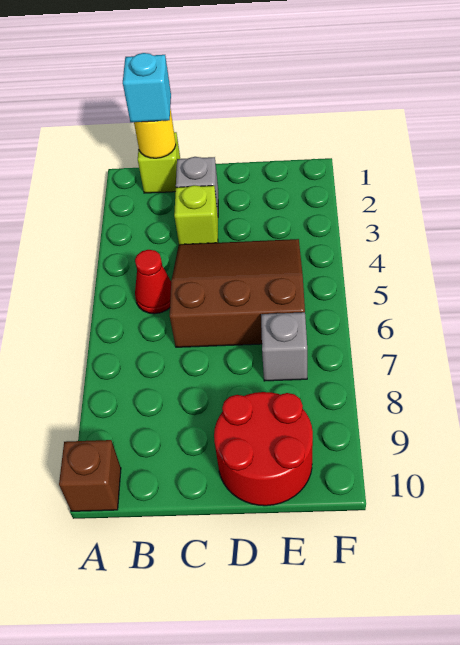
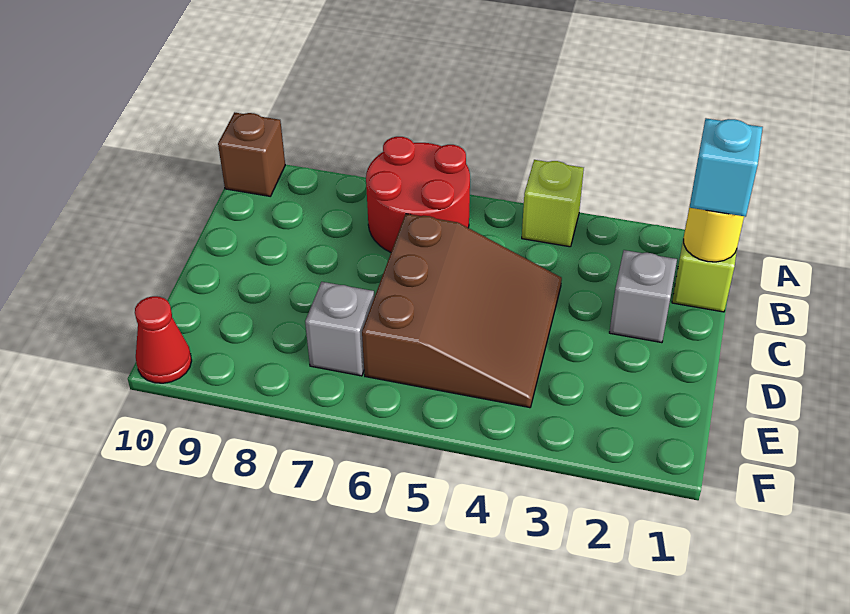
red cone B5 level 1 -> red cone F10 level 1
lime brick C3 level 1 -> lime brick A4 level 1
red round brick D9:E10 level 1 -> red round brick A6:B7 level 1

